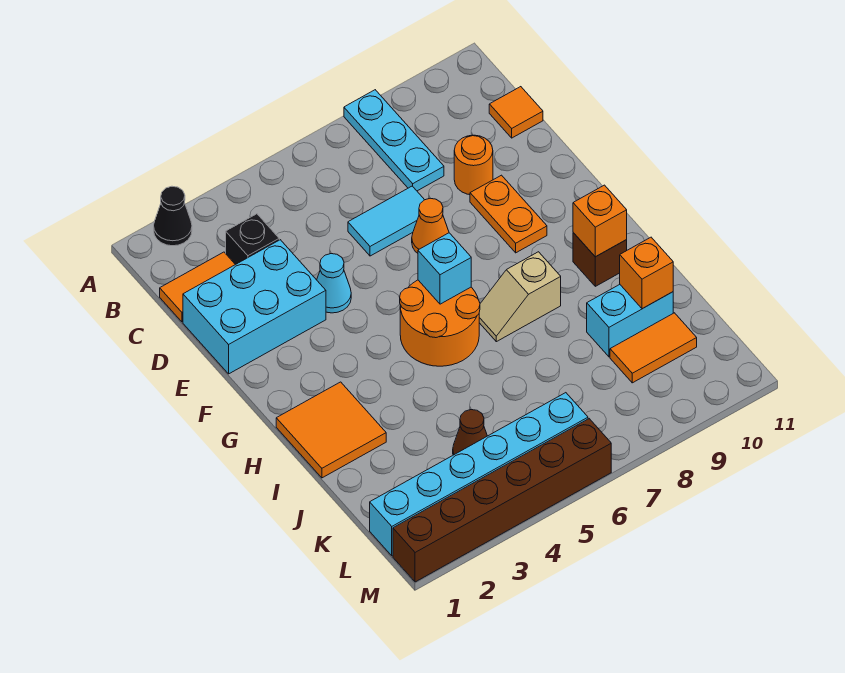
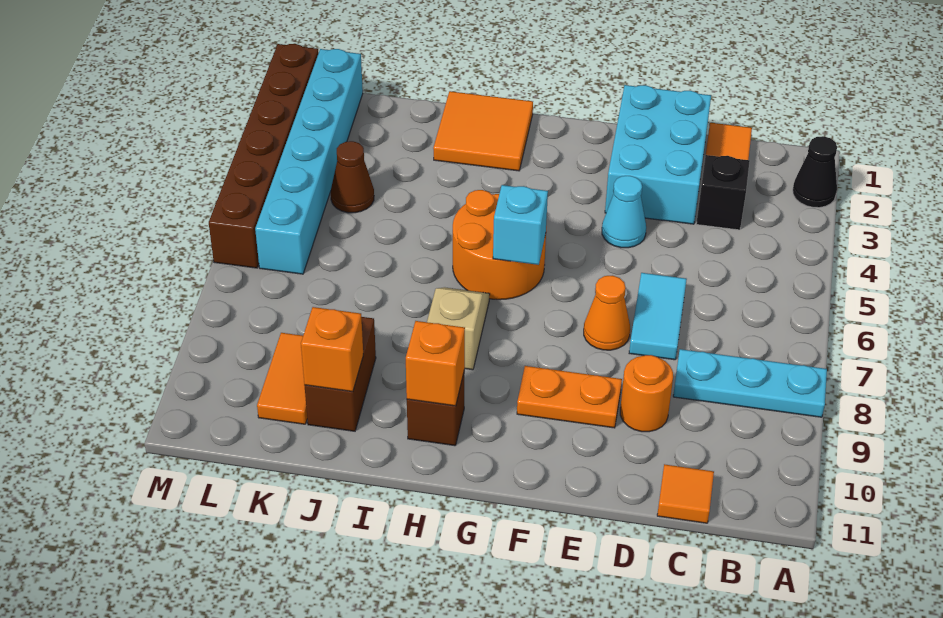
cyan brick J9:J10 level 1 -> brown brick J9:J10 level 1

